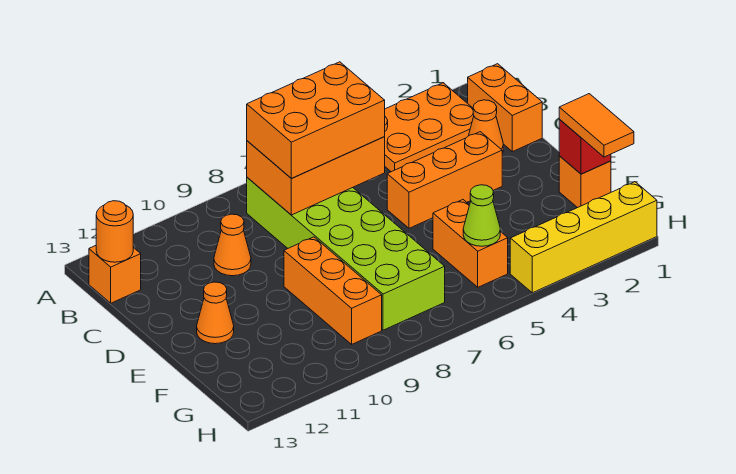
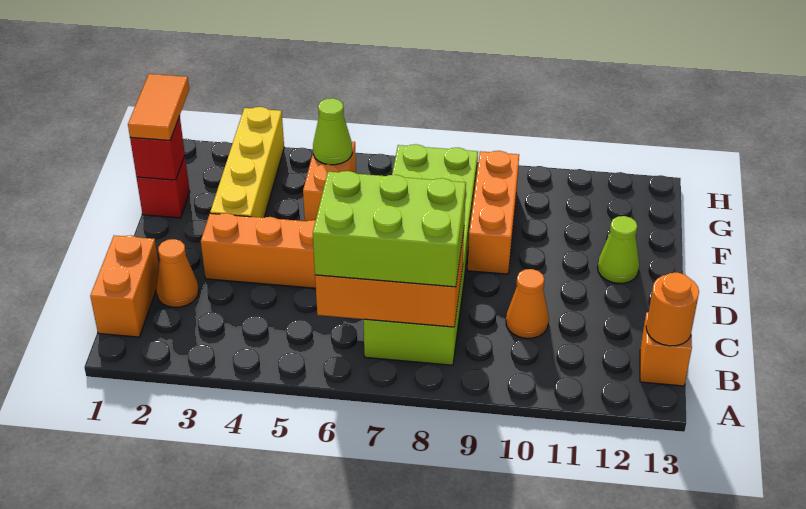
orange plate A2:B4 level 1 -> none
orange brick B6:C8 level 3 -> lime brick B6:C8 level 3
orange cone E12 level 1 -> lime cone E12 level 1
orange brick F1 level 1 -> red brick F1 level 1
yellow brick H1:H4 level 1 -> yellow brick E3:H3 level 1

